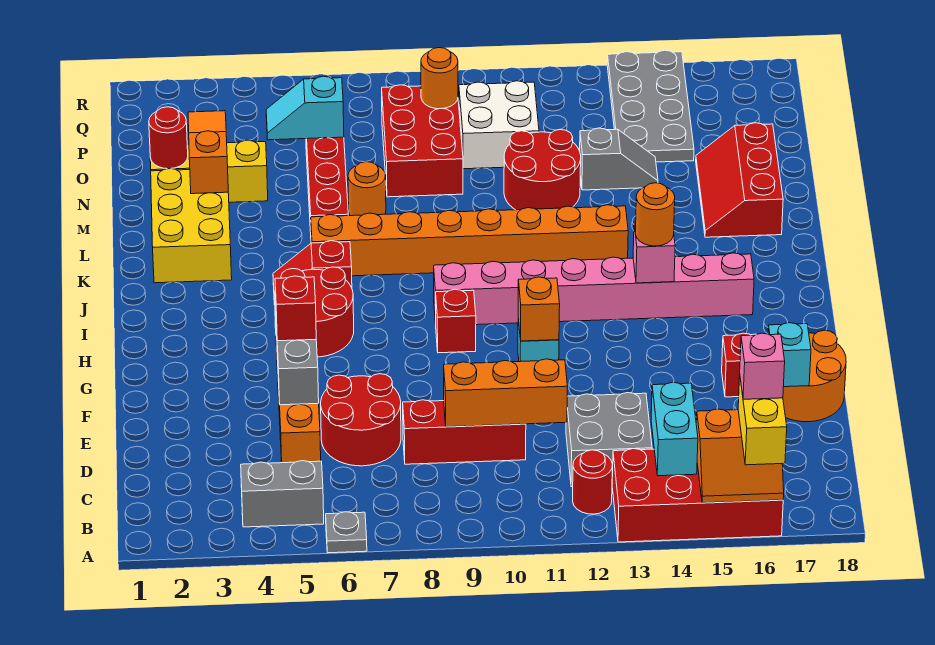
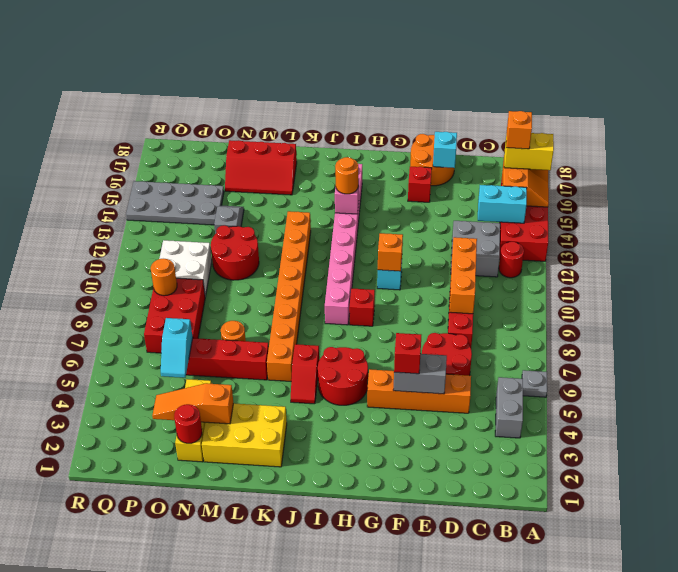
pink brick B16 level 4 -> orange brick B16 level 4
red brick N8:P9 level 1 -> red brick O7:P9 level 1

